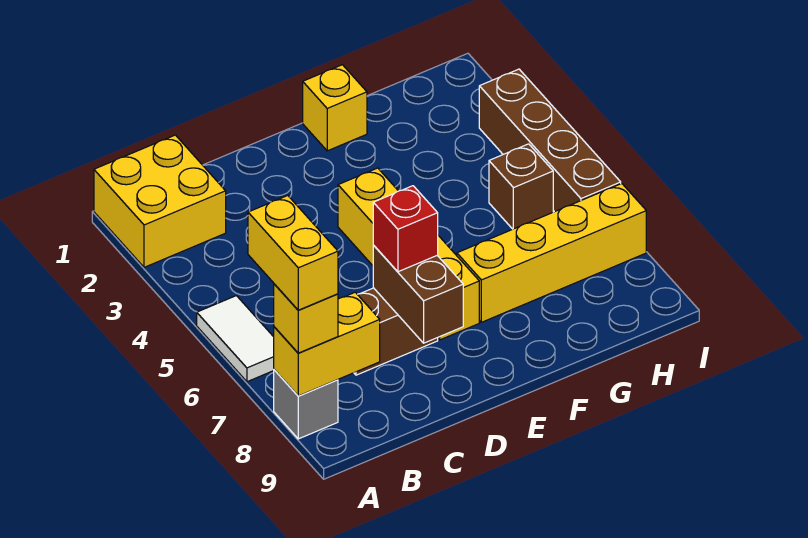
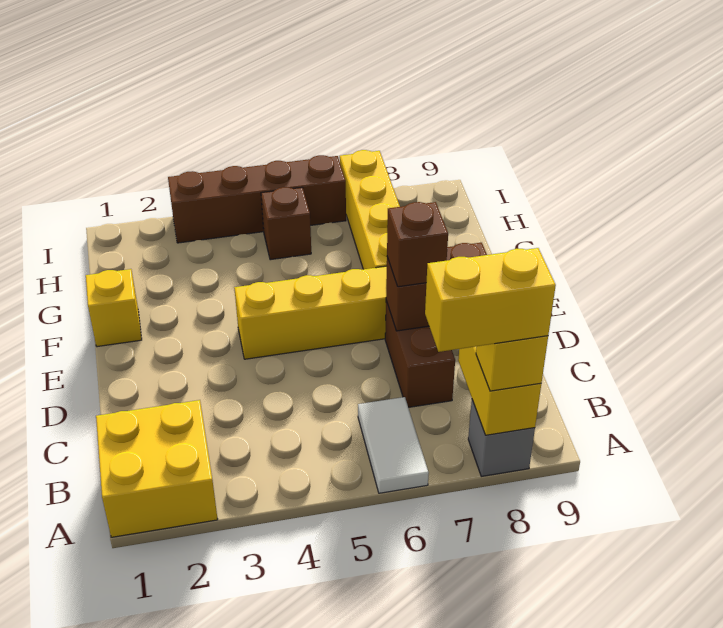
white tile A5:A6 level 1 -> white tile A6:B6 level 1
red brick D7 level 3 -> brown brick D7 level 3

